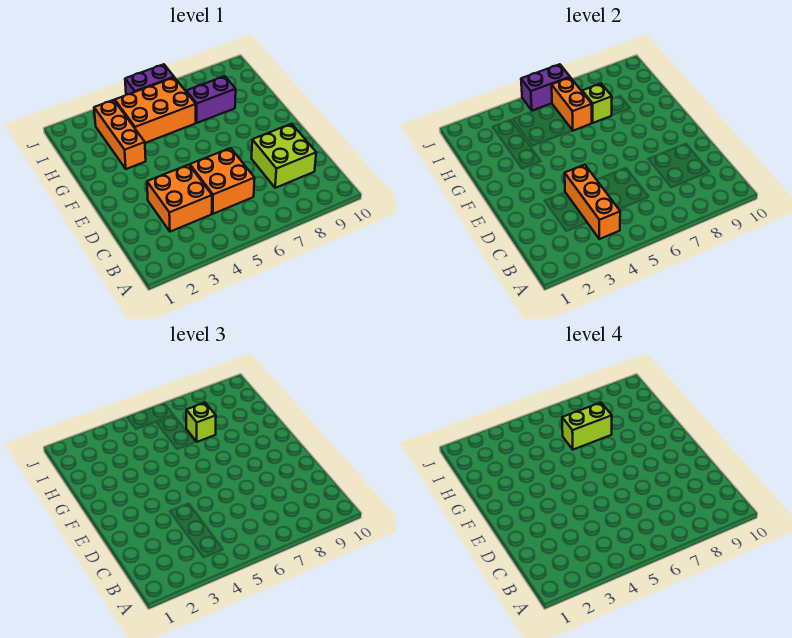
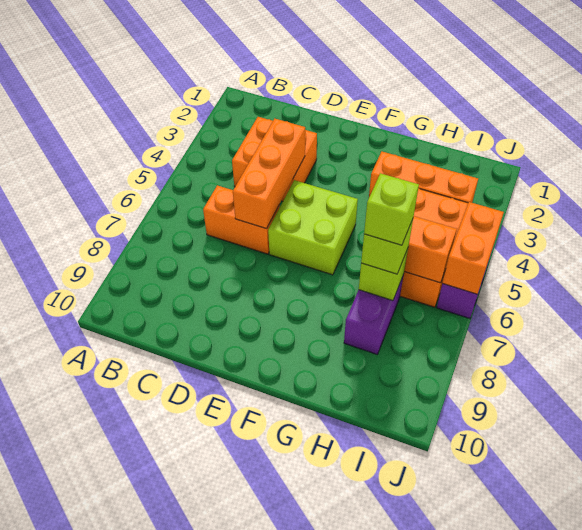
orange brick B4:D4 level 2 -> orange brick D4:D6 level 2
orange brick C5:D6 level 1 -> orange brick C6:D6 level 1
lime brick C8:D9 level 1 -> lime brick E5:F6 level 1
lime brick H6:H7 level 4 -> lime brick H7 level 4
purple brick J5:J6 level 2 -> orange brick J5:J6 level 2

